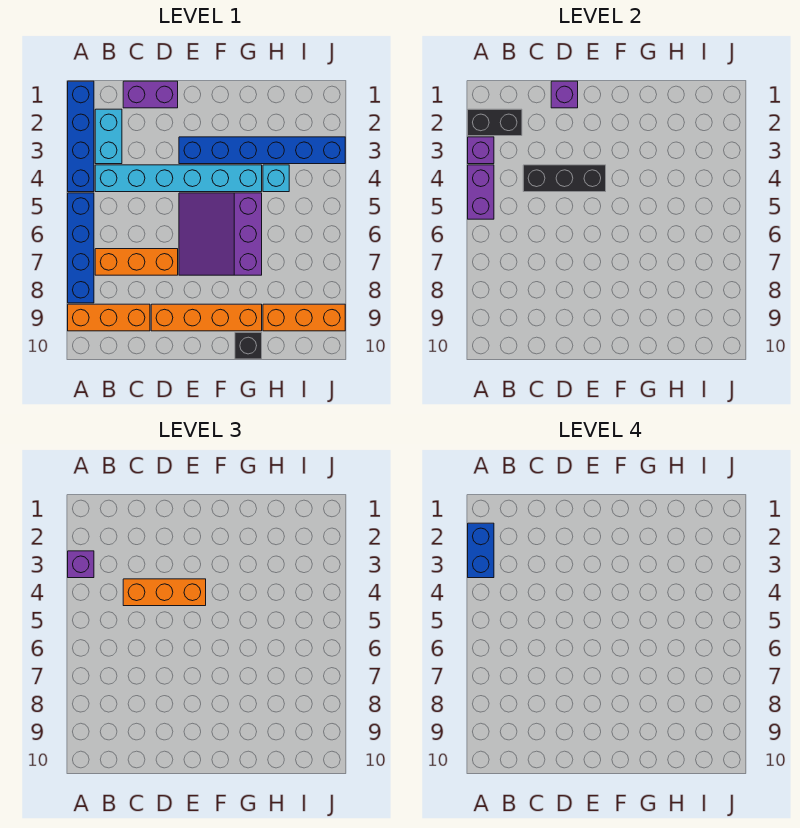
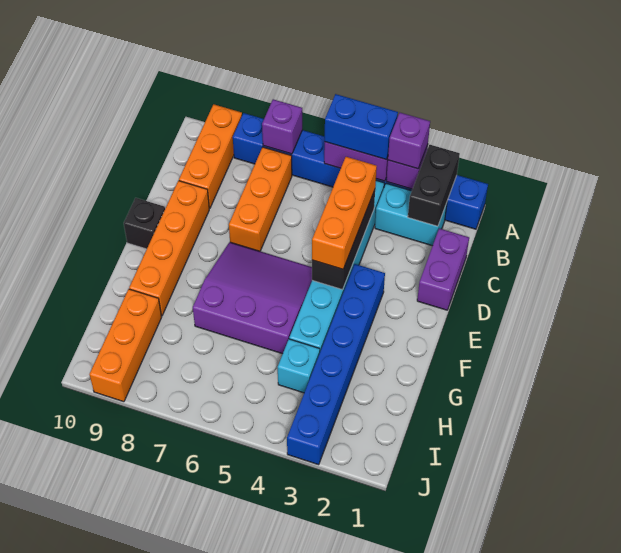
blue brick A2:A3 level 4 -> blue brick A4:A5 level 3
purple brick D1 level 2 -> purple brick A7 level 2
black brick G10 level 1 -> black brick E10 level 1

